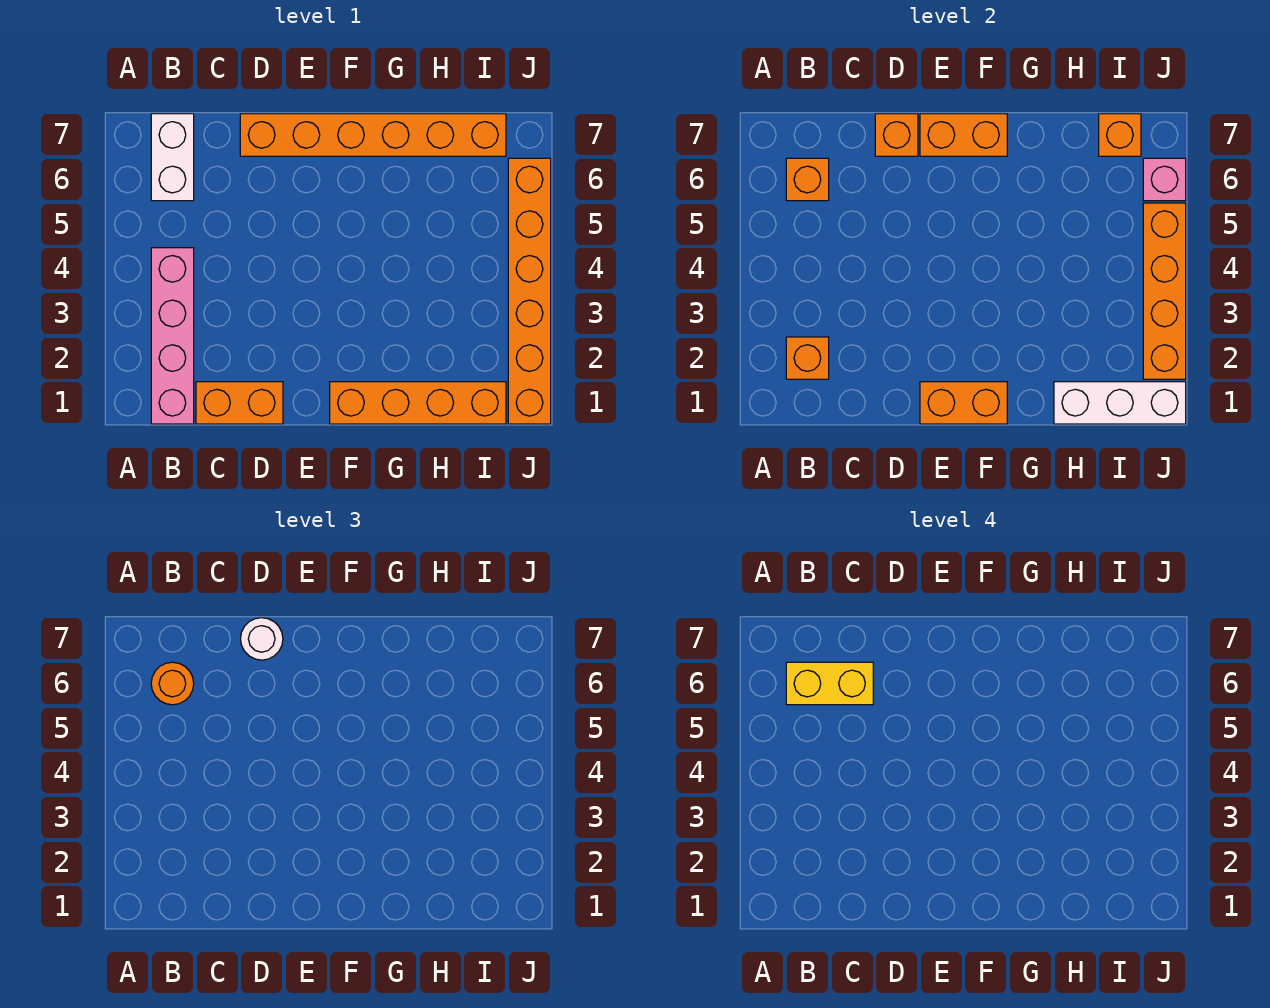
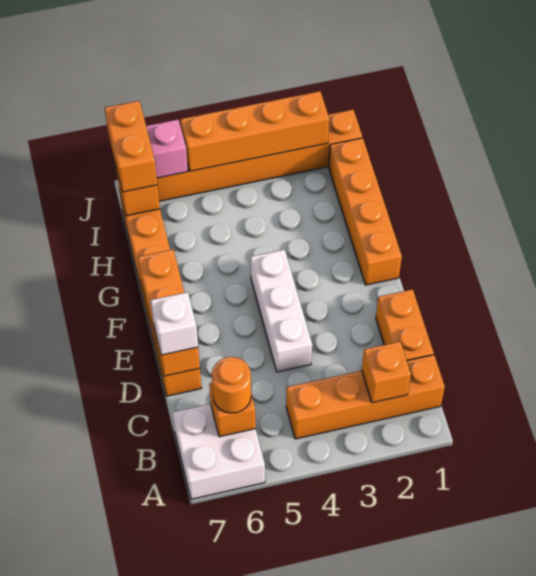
pink brick B1:B4 level 1 -> orange brick B1:B4 level 1
white brick B6:B7 level 1 -> white brick A6:B7 level 1
yellow brick B6:C6 level 4 -> none
white round brick D7 level 3 -> white brick D7 level 3
orange brick E1:F1 level 2 -> orange brick I7:J7 level 3
white brick H1:J1 level 2 -> white brick D4:F4 level 1

